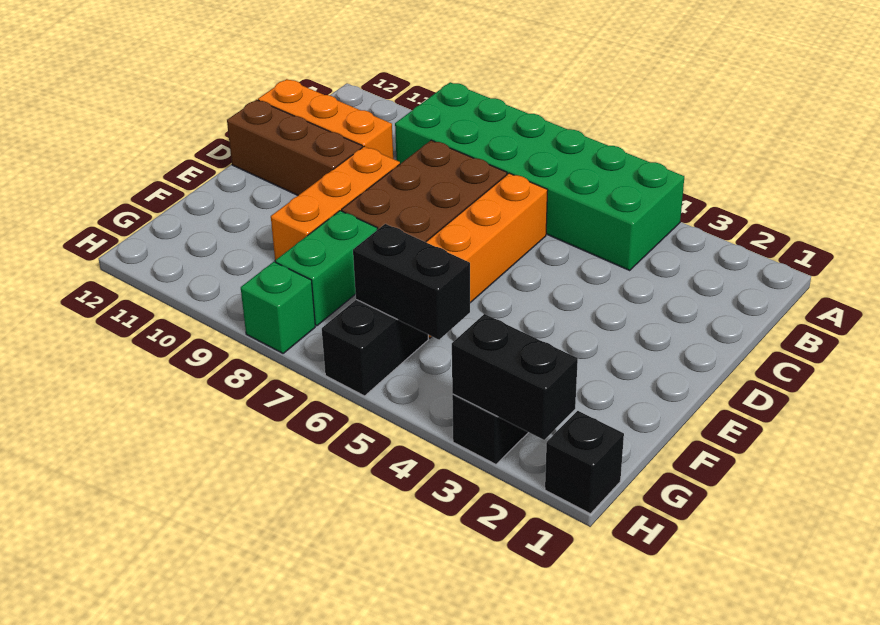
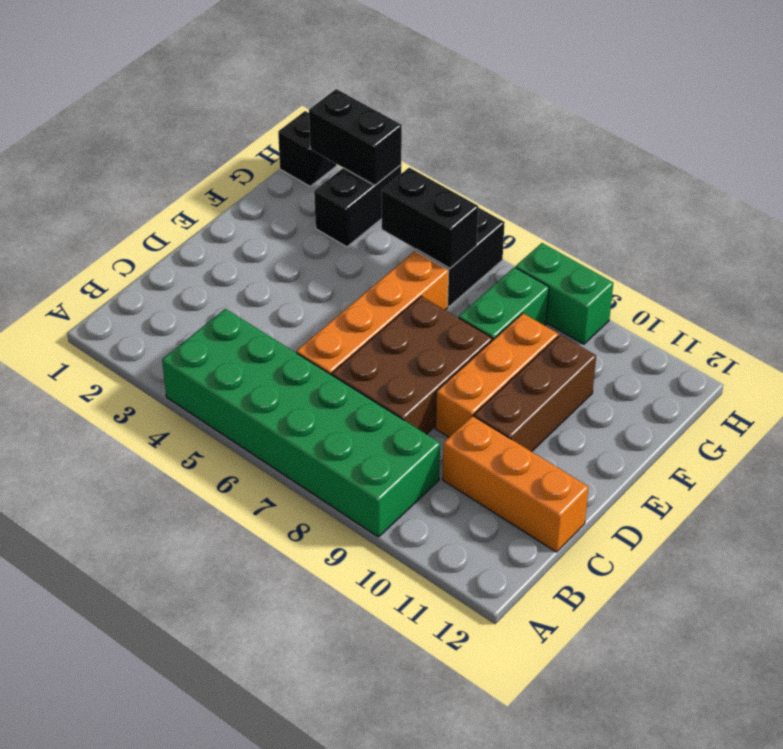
brown brick D10:D12 level 1 -> brown brick D10:F10 level 1
green brick H8 level 1 -> green brick H8:H9 level 1

